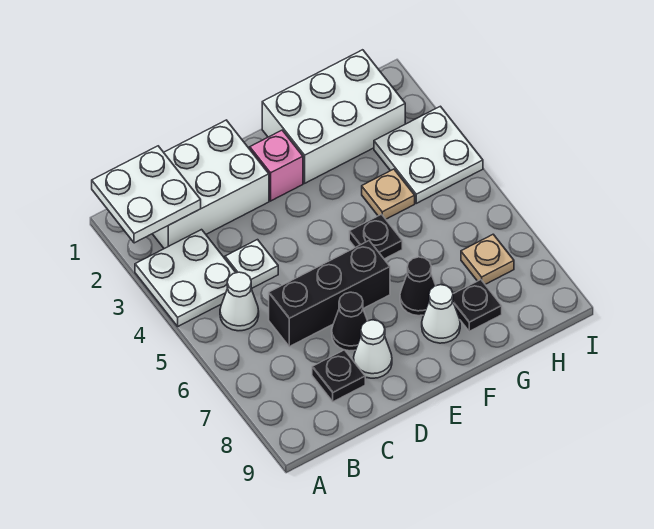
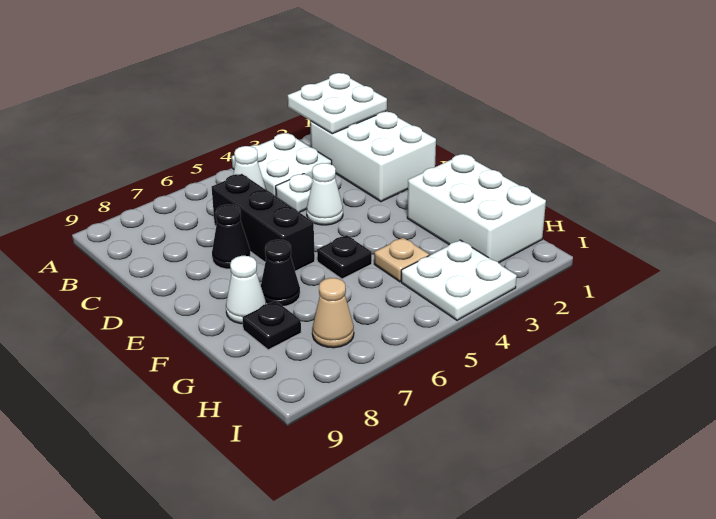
black plate C8 level 1 -> none
white cone D8 level 1 -> white cone D4 level 1
pink brick E2 level 1 -> none
tan plate H7 level 1 -> tan cone H7 level 1

